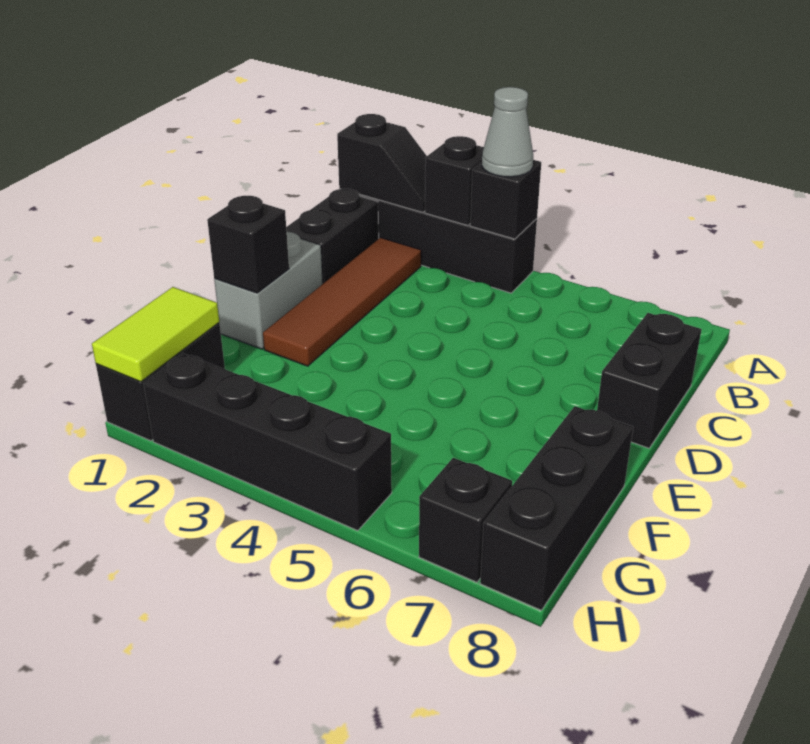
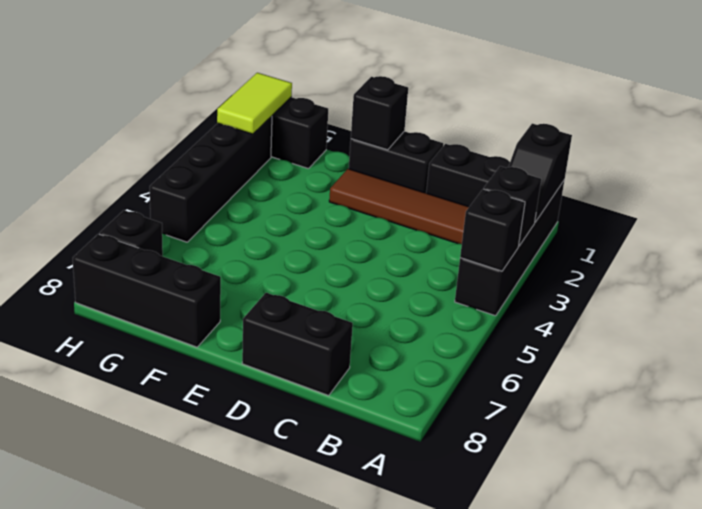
grey cone A4 level 3 -> none
grey brick D1:E1 level 1 -> black brick D1:E1 level 1
lime tile G1:H1 level 2 -> lime tile H1:H2 level 2

